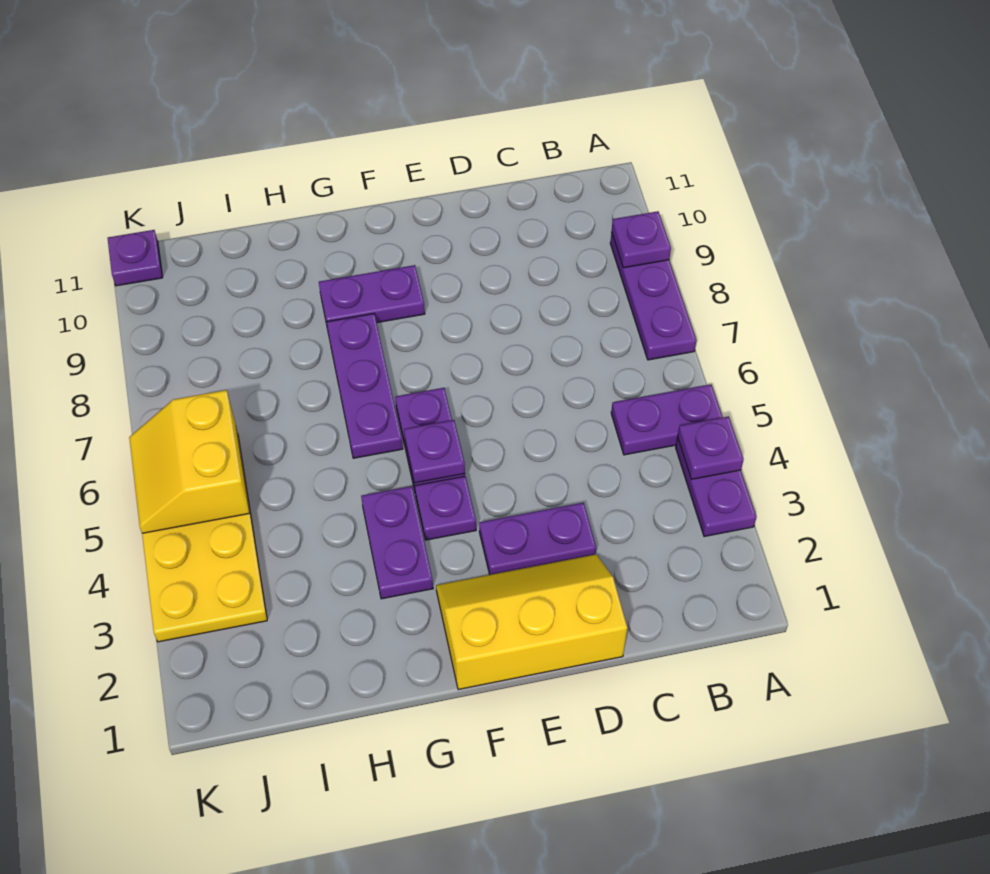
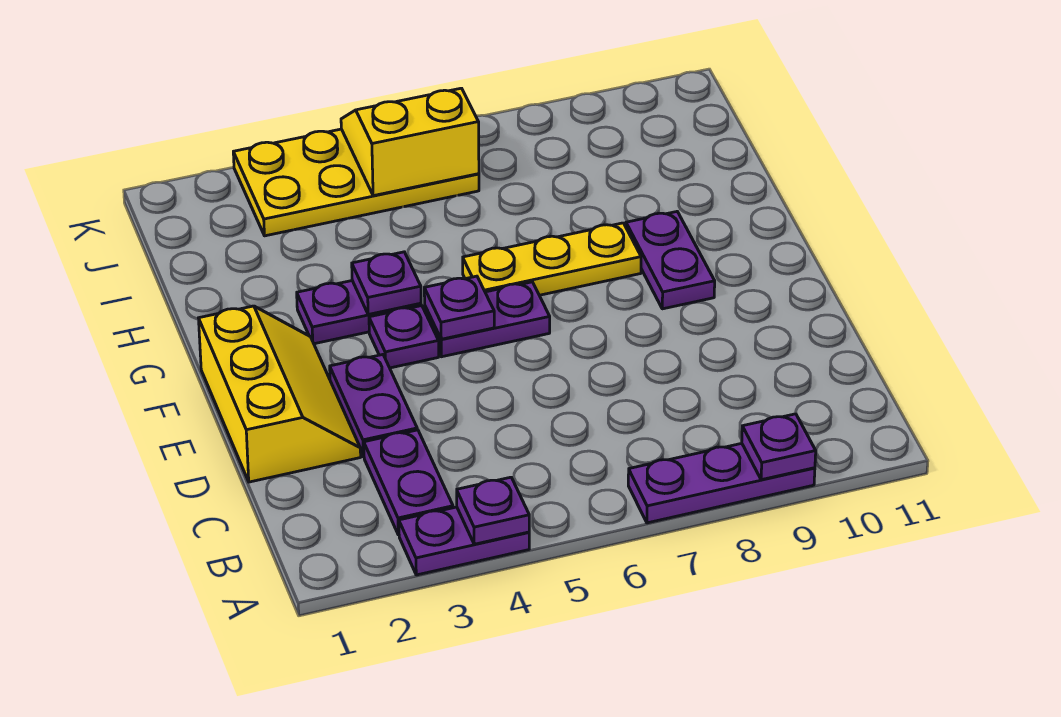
purple plate A5:B5 level 1 -> purple plate B3:C3 level 1
purple plate G6:G8 level 1 -> yellow plate G6:G8 level 1
purple plate K11 level 1 -> purple plate G4 level 2

